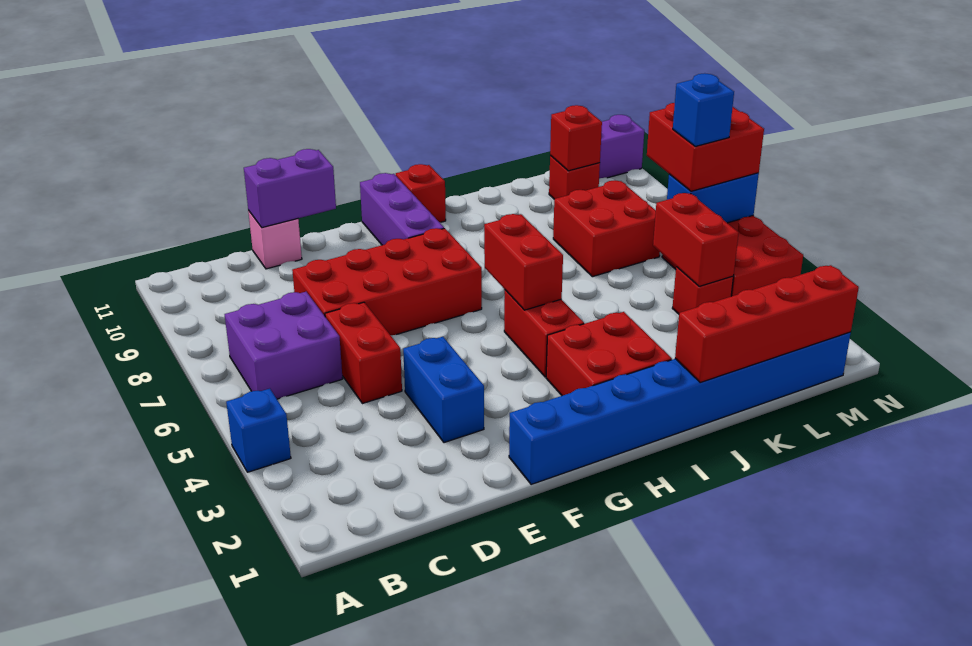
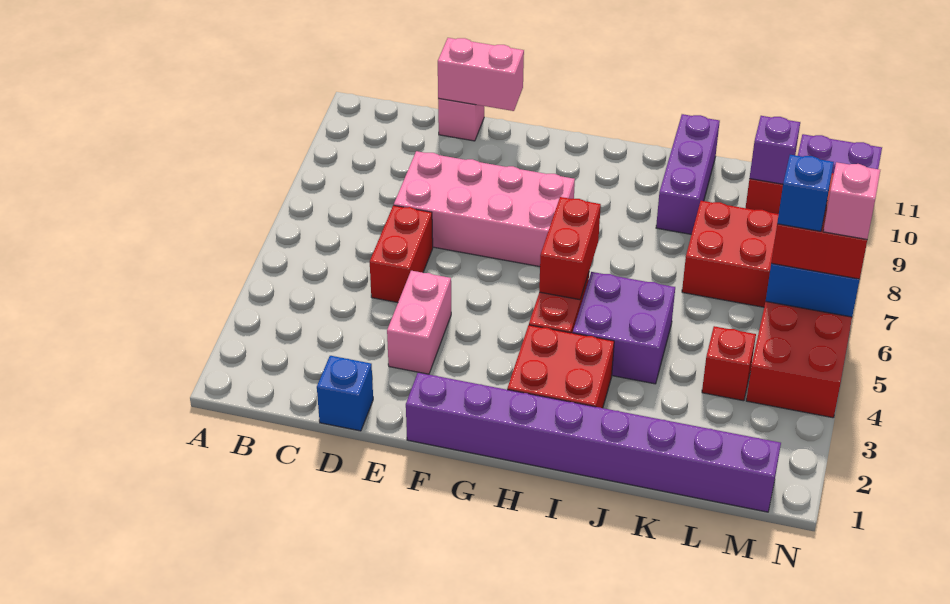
blue brick A4 level 1 -> blue brick D1 level 1
purple brick B6:C7 level 1 -> purple brick I4:J5 level 1
red brick D7:G8 level 1 -> pink brick D7:G8 level 1
purple brick D11:E11 level 2 -> pink brick D11:E11 level 2
blue brick E3:E4 level 1 -> pink brick E3:E4 level 1
blue brick F1:M1 level 1 -> purple brick F1:M1 level 1
purple brick G9:G11 level 1 -> purple brick J9:J11 level 1
red brick H11 level 1 -> none
red brick J1:M1 level 2 -> none
red brick L4:L5 level 2 -> none
red brick L10 level 2 -> purple brick L10 level 2
none -> pink brick N6 level 4

